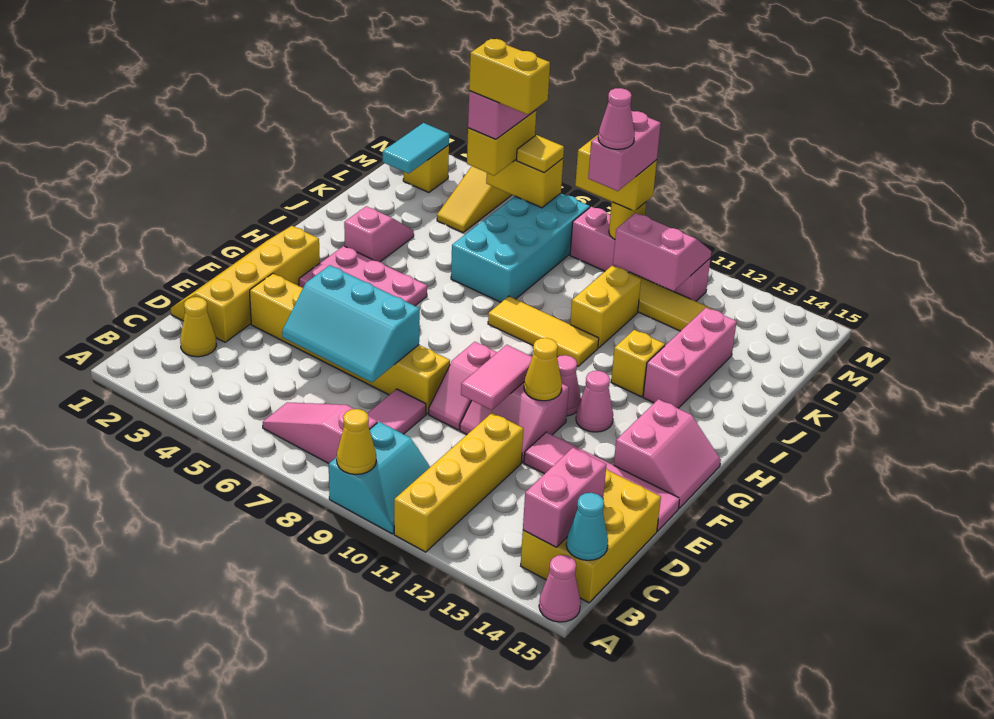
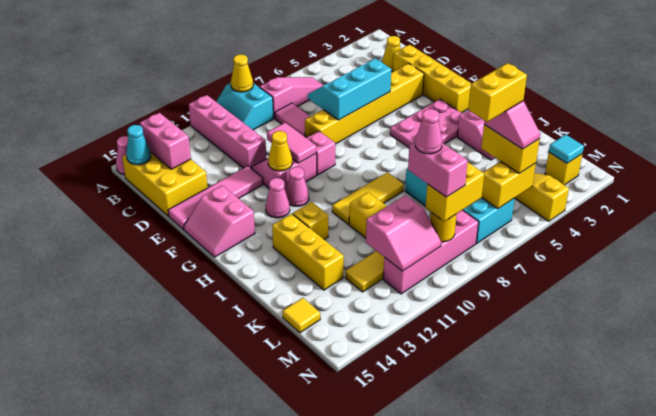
yellow brick A11:D11 level 1 -> pink brick A11:D11 level 1
pink brick I13:K13 level 1 -> yellow brick I13:K13 level 1
cyan tile L2:M2 level 2 -> cyan tile M2 level 2
yellow tile M6 level 3 -> yellow tile L15 level 1

